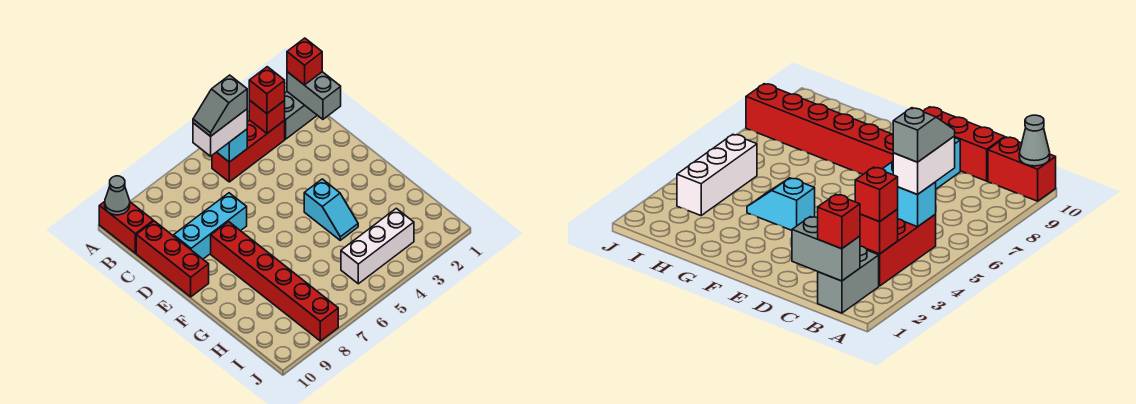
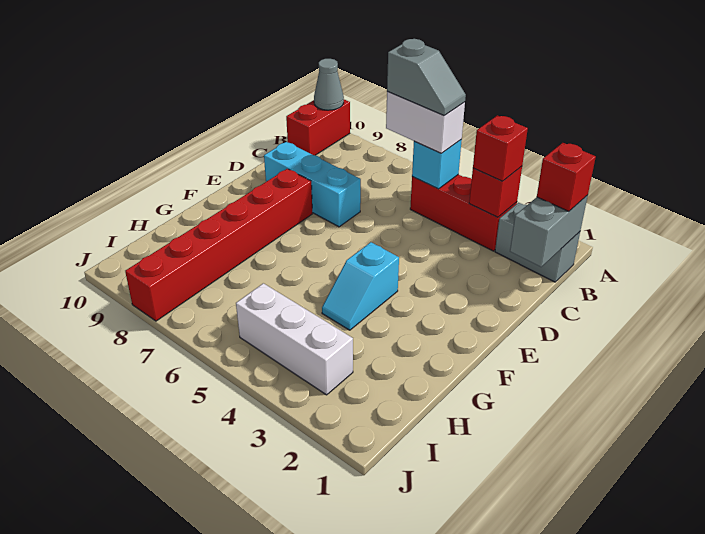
grey slope B5:B6 level 4 top 5 -> grey slope B5:B6 level 4 top 6
red brick C10:E10 level 1 -> none

